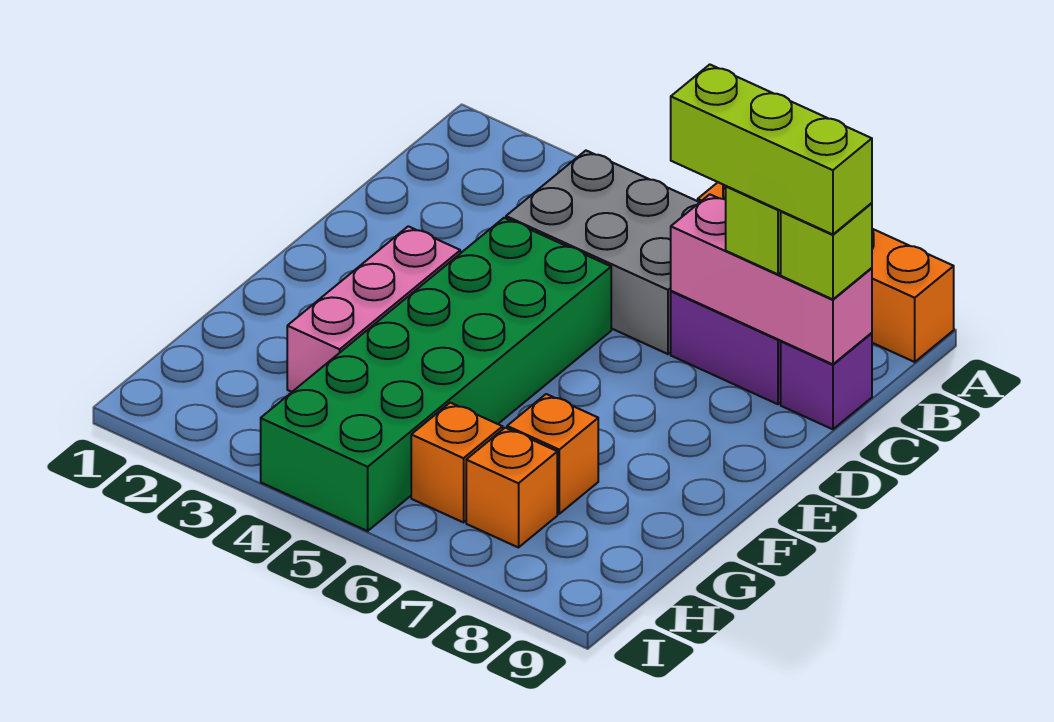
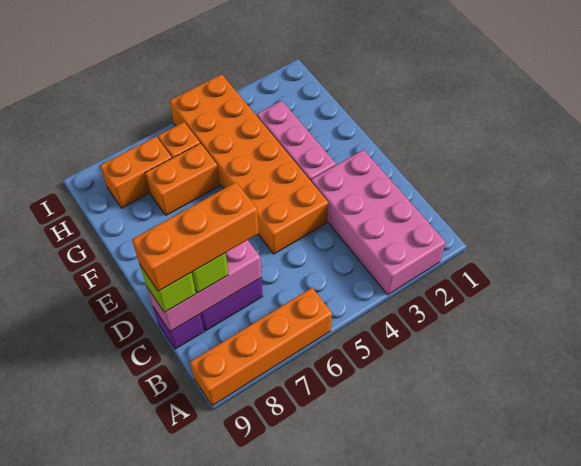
none -> pink brick A2:D3 level 1
grey brick B4:C6 level 1 -> none
lime brick C7:C9 level 4 -> orange brick C7:C9 level 4
green brick D4:I5 level 1 -> orange brick D4:I5 level 1
orange brick G7 level 1 -> orange brick G6:G7 level 1
orange brick H7 level 1 -> orange brick H7:H8 level 1

